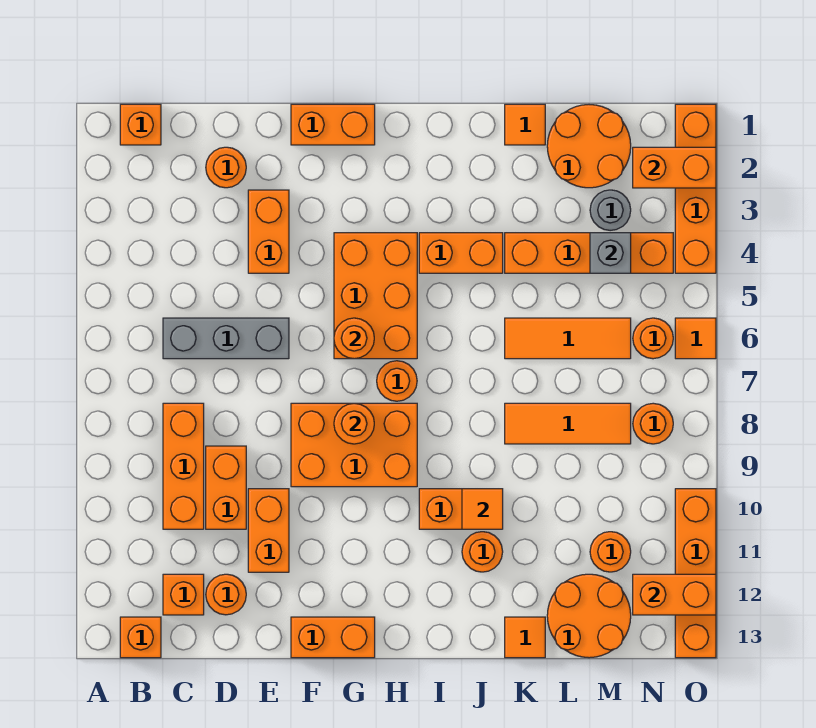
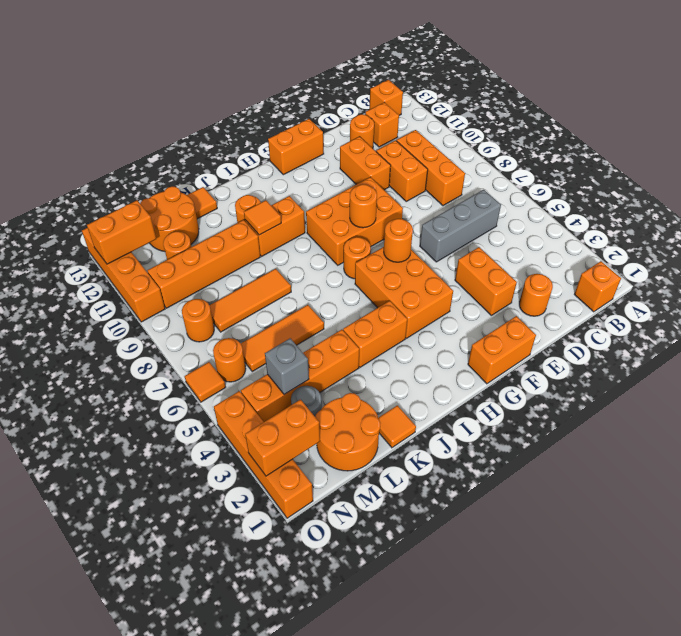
none -> orange brick K10:N10 level 1

